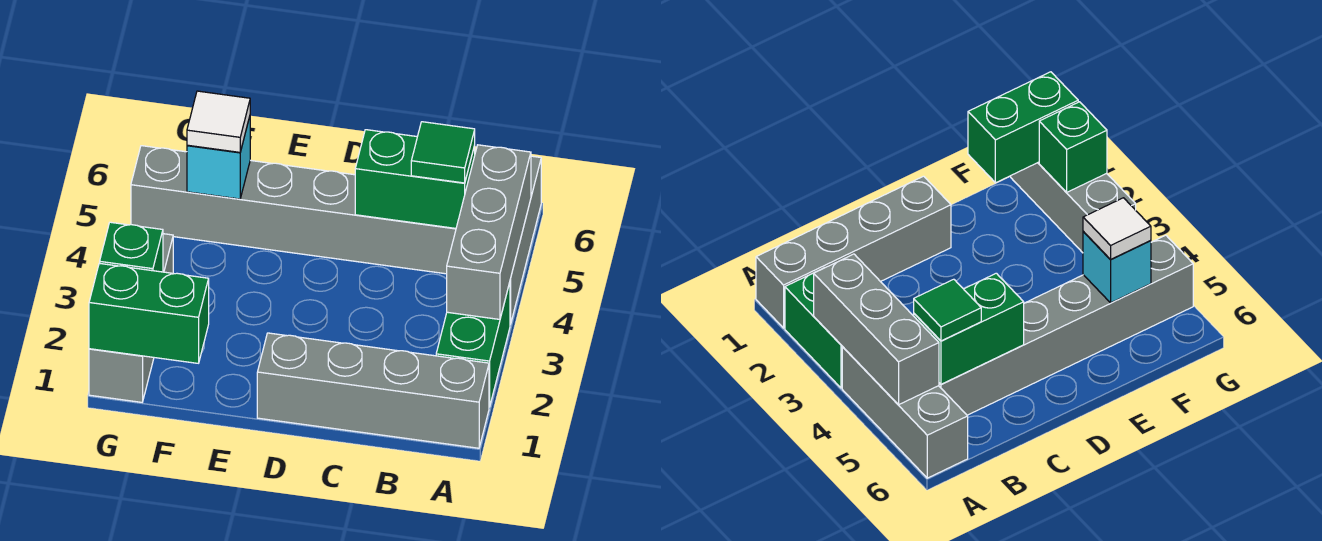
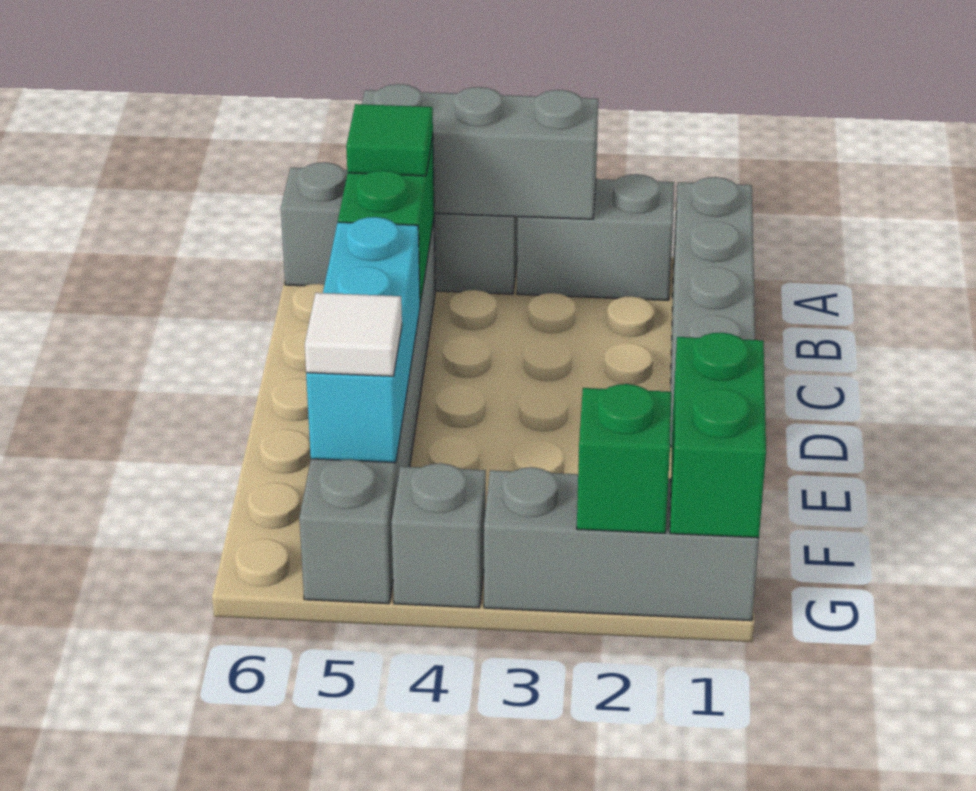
green brick A2:A3 level 1 -> grey brick A2:A3 level 1
cyan brick F5 level 2 -> cyan brick D5:F5 level 2
none -> grey brick G4 level 1

